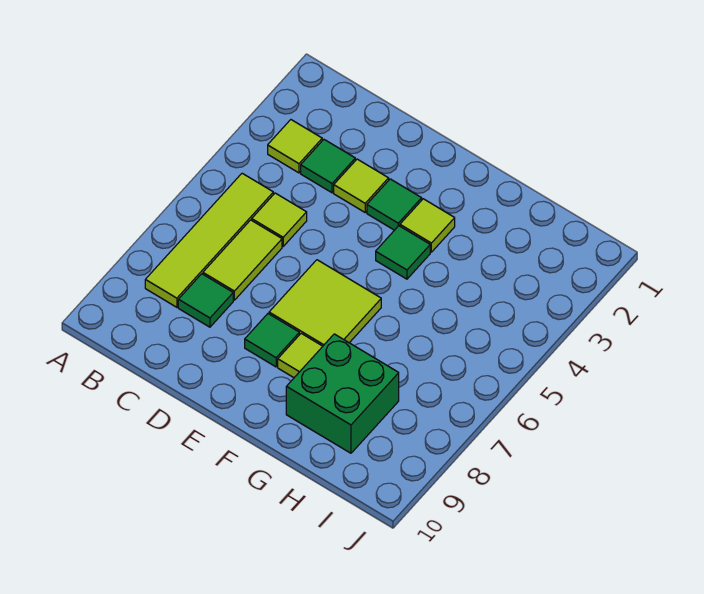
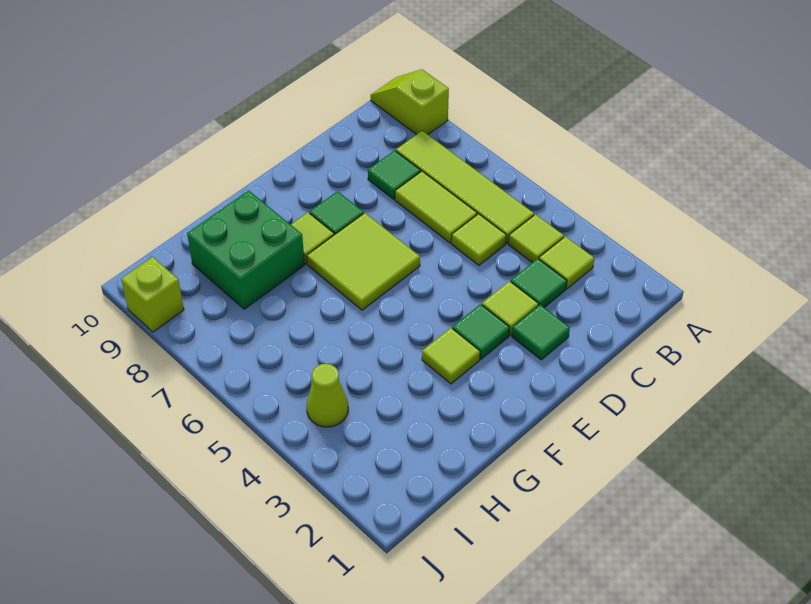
none -> lime slope A9:A10 level 1 top 9
none -> lime tile B4 level 1
green tile F4 level 1 -> green tile D2 level 1
none -> lime cone I4 level 1
none -> lime brick J9 level 1

